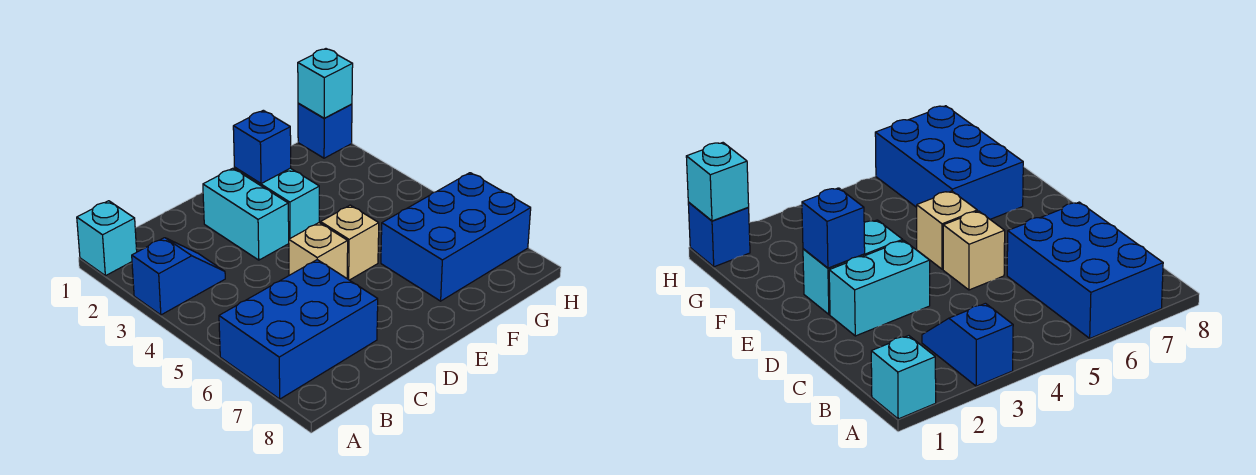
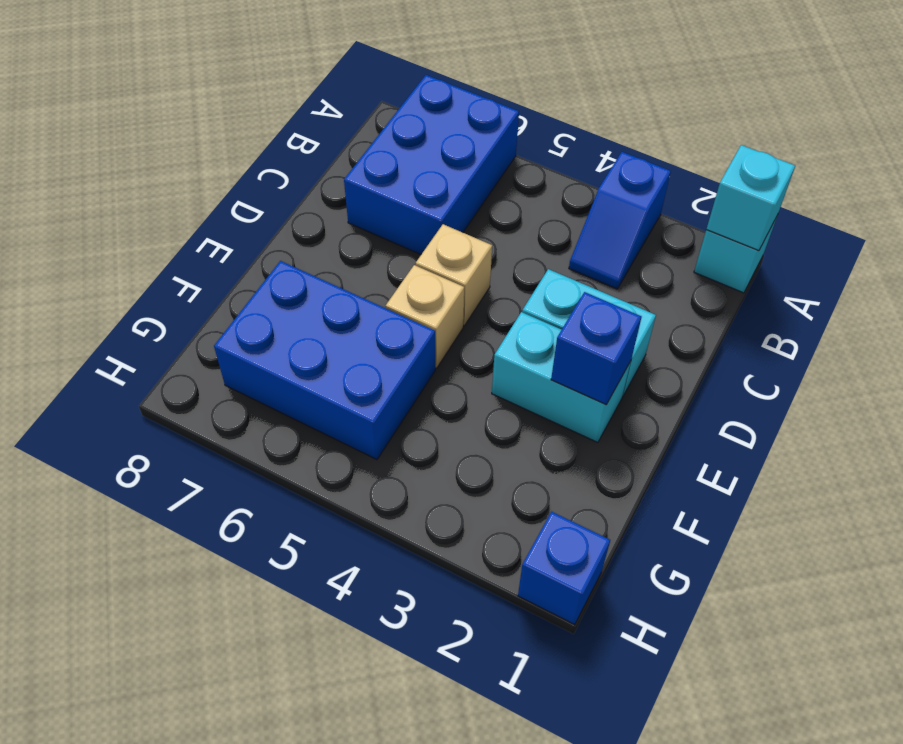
blue brick F6:H7 level 1 -> blue brick F5:G7 level 1
cyan brick H1 level 2 -> cyan brick A1 level 2

